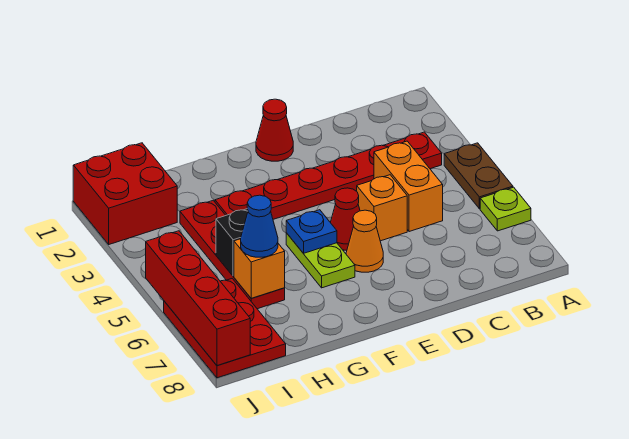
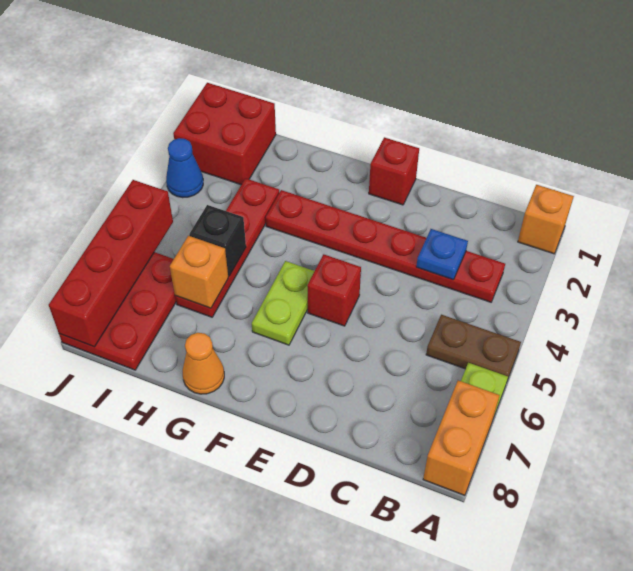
brown plate A4:A5 level 1 -> brown plate A5:B5 level 1
orange brick C4:C5 level 1 -> orange brick A7:A8 level 1
orange brick D5 level 1 -> orange brick A1 level 1
red cone E1 level 1 -> red brick E1 level 1
red cone E5 level 1 -> red brick E5 level 1
orange cone E6 level 1 -> orange cone G8 level 1
blue plate F5 level 2 -> blue plate C3 level 2
blue cone H6 level 3 -> blue cone J3 level 1

